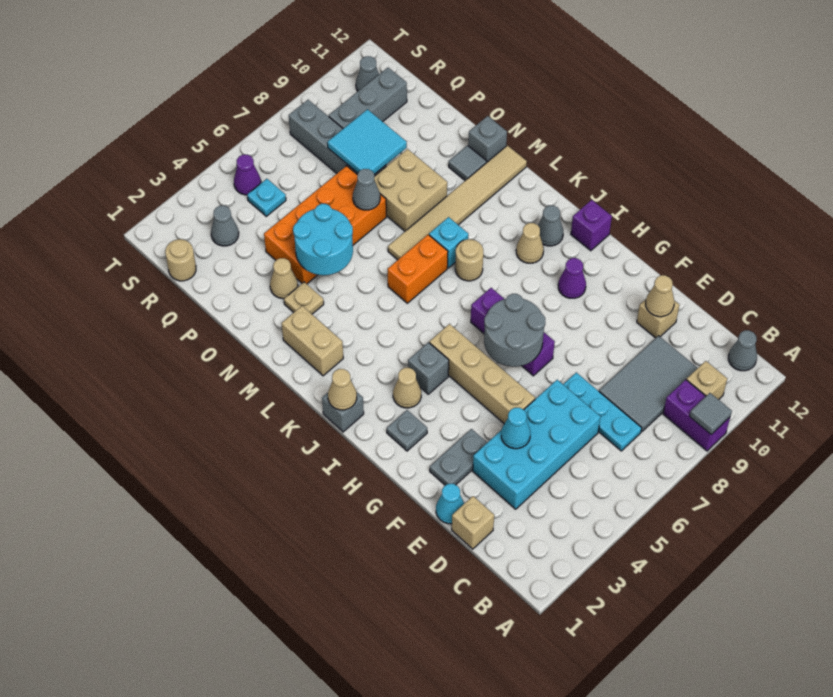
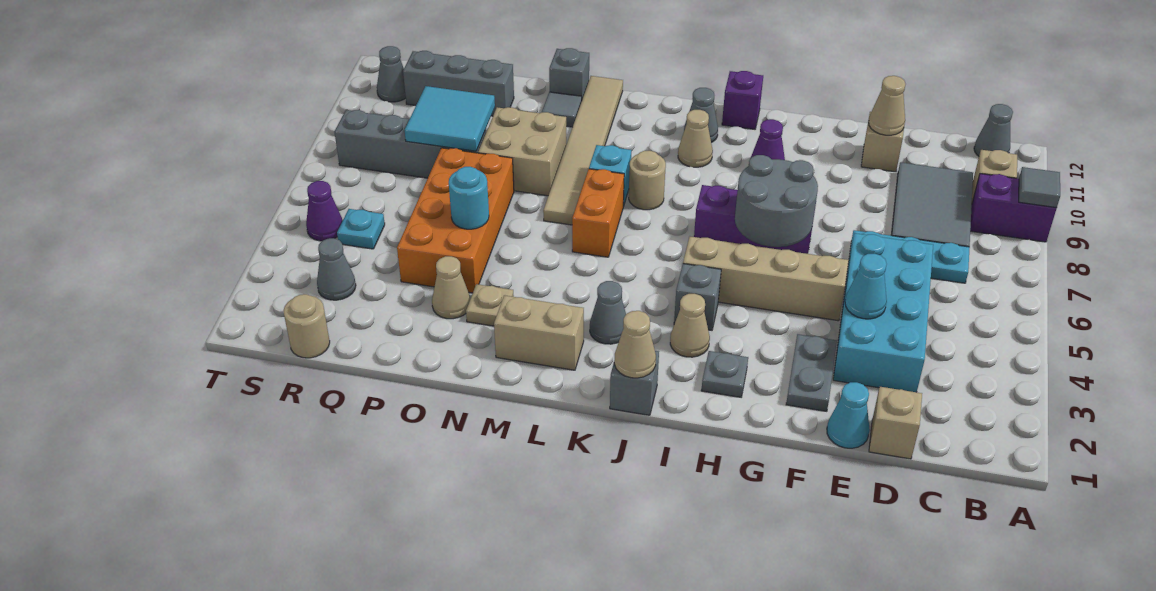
cyan round brick N4:O5 level 2 -> cyan round brick O5 level 2
grey cone O7 level 2 -> grey cone K3 level 1
grey brick R9:R11 level 1 -> grey brick P11:R11 level 1

